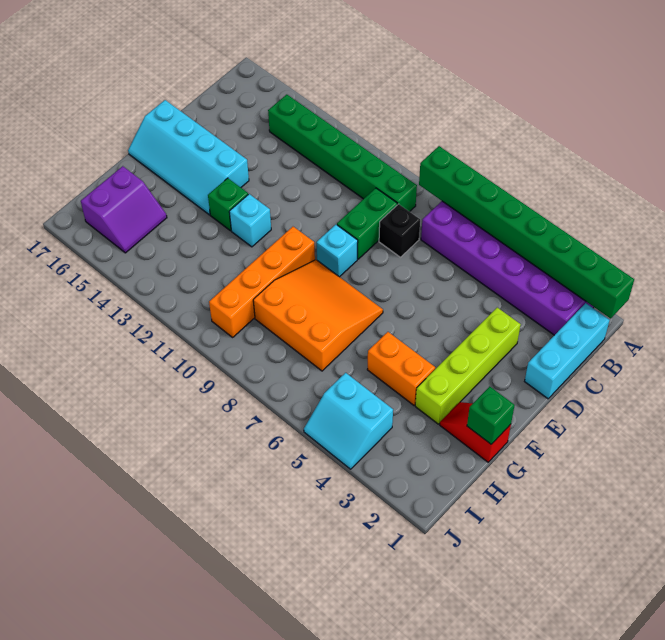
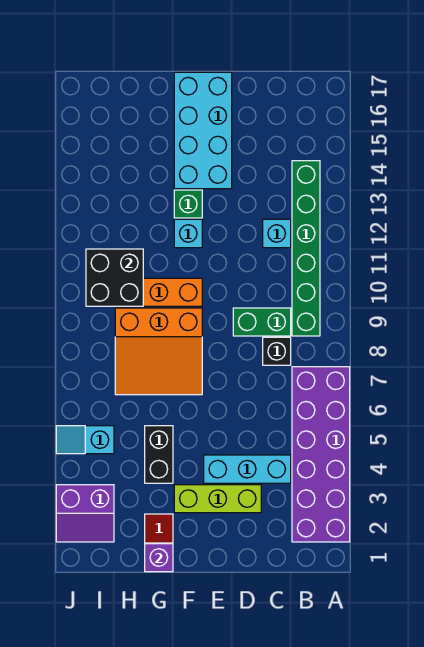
green brick A1:A8 level 2 -> none
cyan brick B1:D1 level 1 -> cyan brick C4:E4 level 1
lime brick D3:G3 level 1 -> lime brick D3:F3 level 1
cyan brick E9 level 1 -> cyan brick C12 level 1
cyan slope E14:F17 level 1 top E -> cyan brick E14:F17 level 1
orange slope F7:H9 level 1 top H -> orange slope F7:H9 level 1 top 9
green brick G1 level 2 -> purple brick G1 level 2
orange brick G4:G5 level 1 -> black brick G4:G5 level 1
none -> black brick H10:I11 level 2
purple slope H15:I16 level 1 top 16 -> purple slope I2:J3 level 1 top 3
cyan slope I4:J5 level 1 top I -> cyan slope I5:J5 level 1 top I

